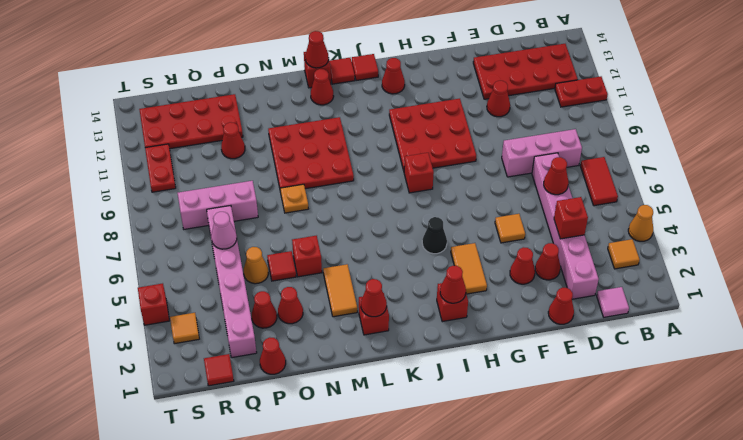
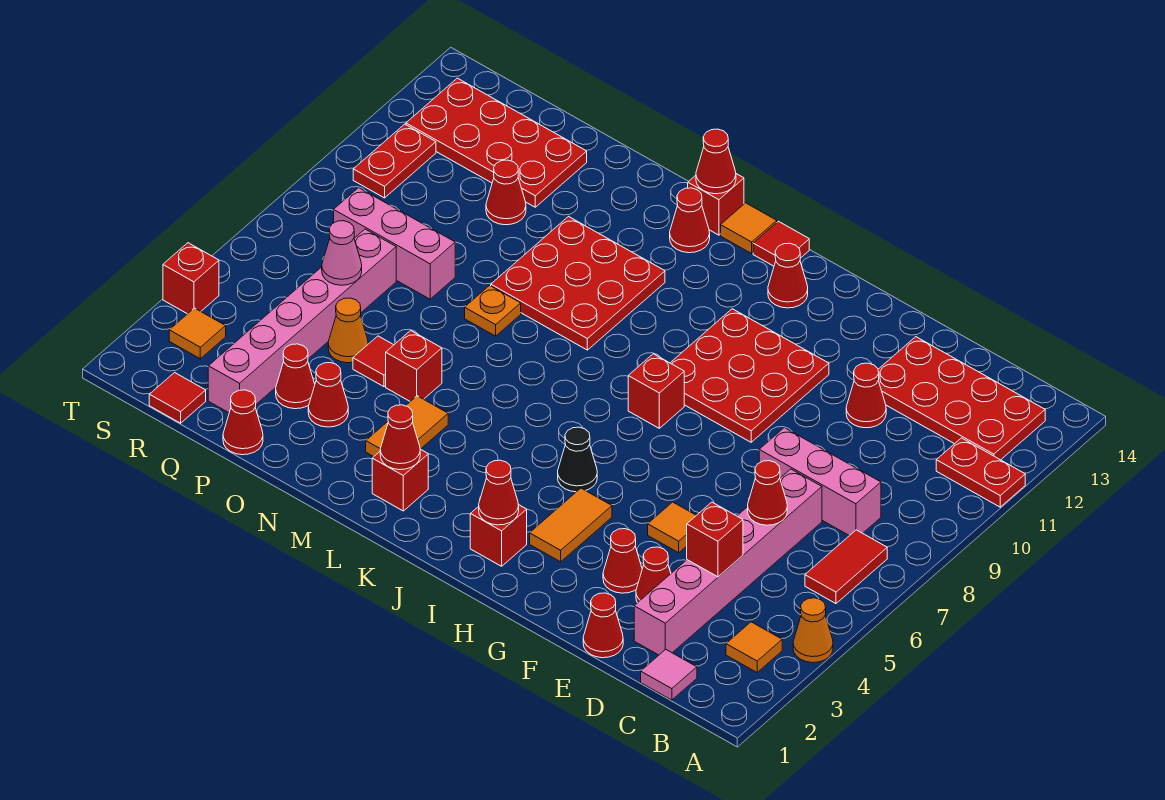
red tile K14 level 1 -> orange tile K14 level 1

